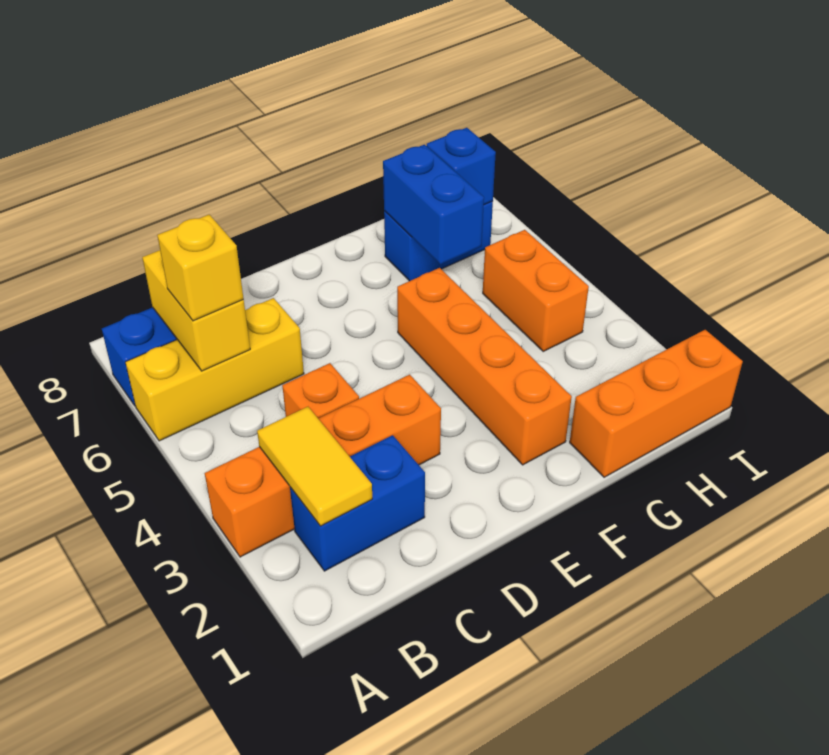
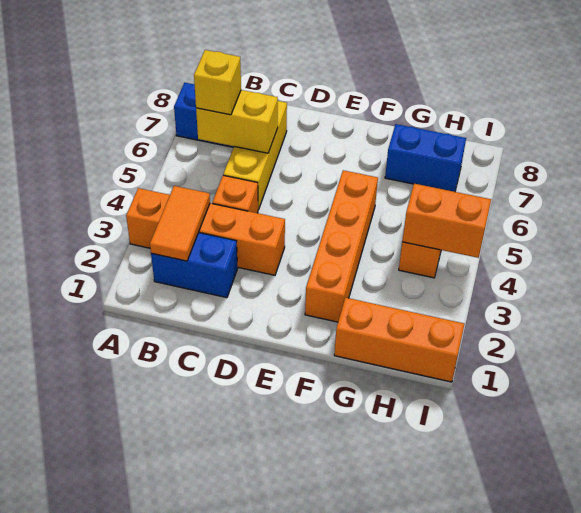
yellow brick A6:C6 level 1 -> yellow brick C5:C7 level 1
yellow tile B2:B3 level 2 -> orange tile B2:B3 level 2
yellow brick B6:B7 level 2 -> yellow brick B6:C6 level 2
blue brick G6:G7 level 2 -> none
none -> orange brick H4:I4 level 2
blue brick H7 level 2 -> none

